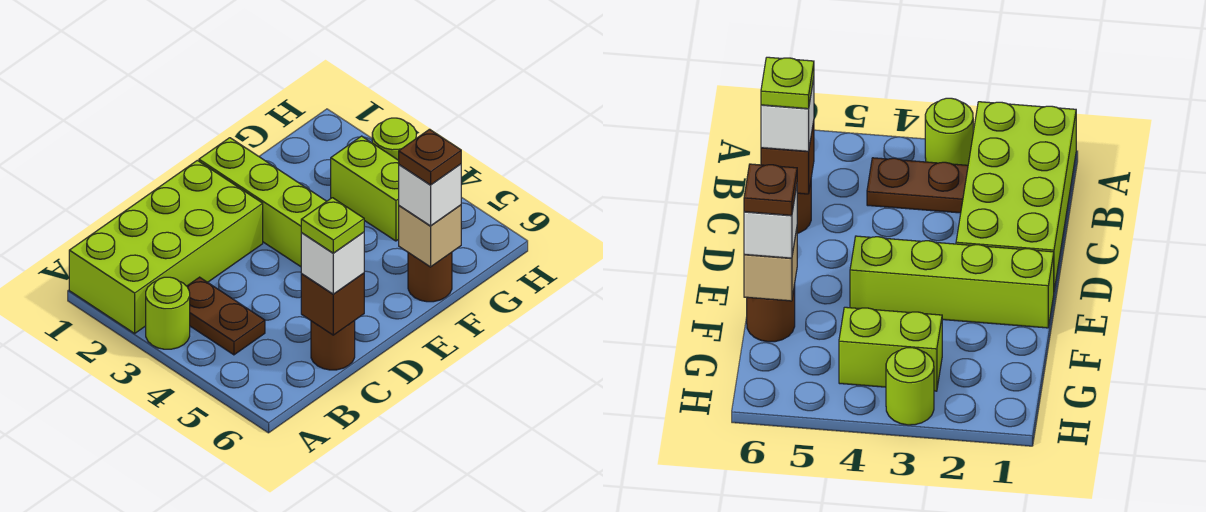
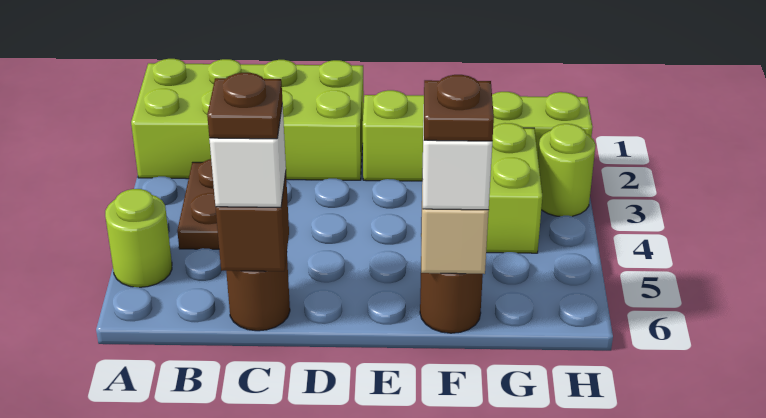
lime round brick A3 level 1 -> lime round brick A5 level 1
lime plate C6 level 4 -> brown plate C6 level 4
lime brick E1:E4 level 1 -> lime brick E2:H2 level 1

